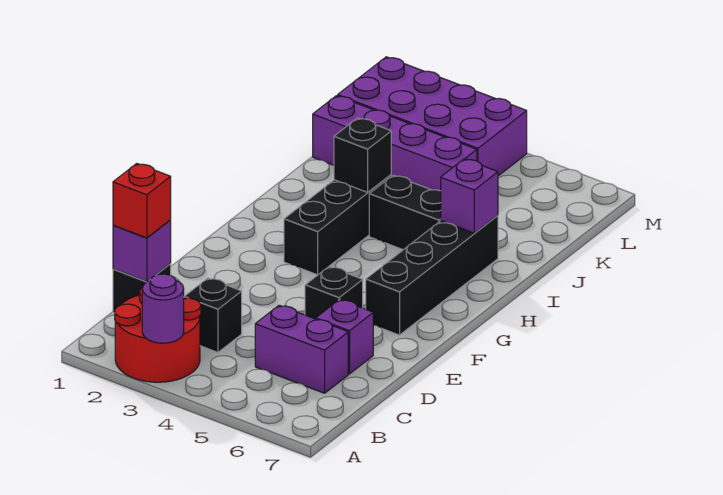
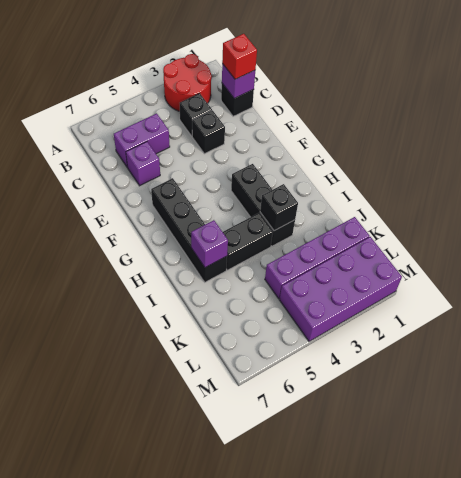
purple round brick A3 level 2 -> none
black brick E5 level 1 -> black brick D3 level 1

